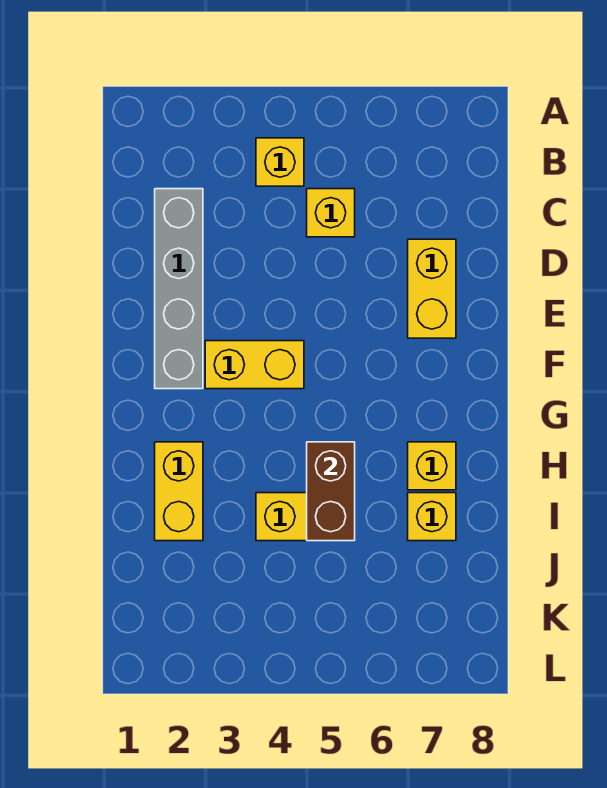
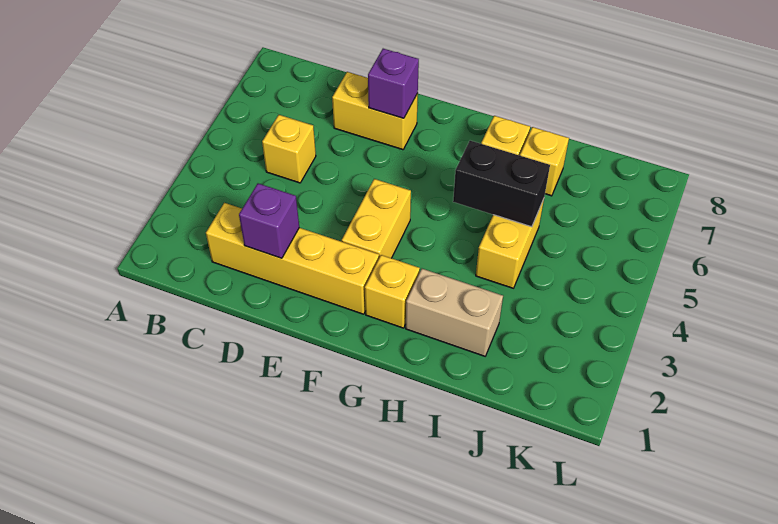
yellow brick B4 level 1 -> yellow brick G2 level 1
grey brick C2:F2 level 1 -> yellow brick C2:F2 level 1
none -> purple brick D2 level 2
none -> purple brick E7 level 2
yellow brick H2:I2 level 1 -> tan brick H2:I2 level 1
brown brick H5:I5 level 2 -> black brick H5:I5 level 2

